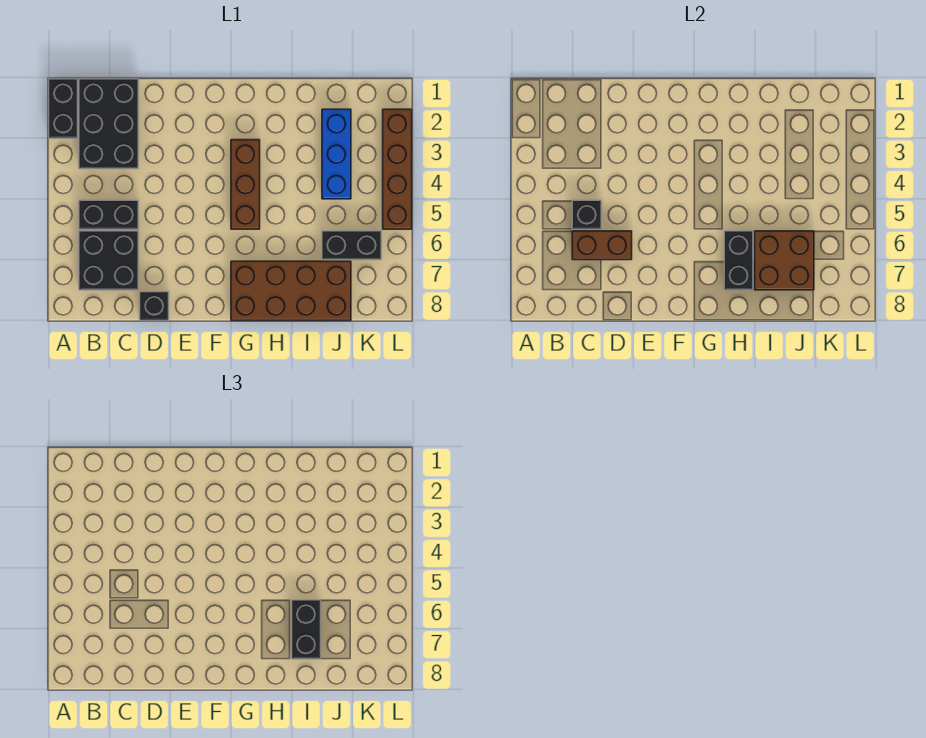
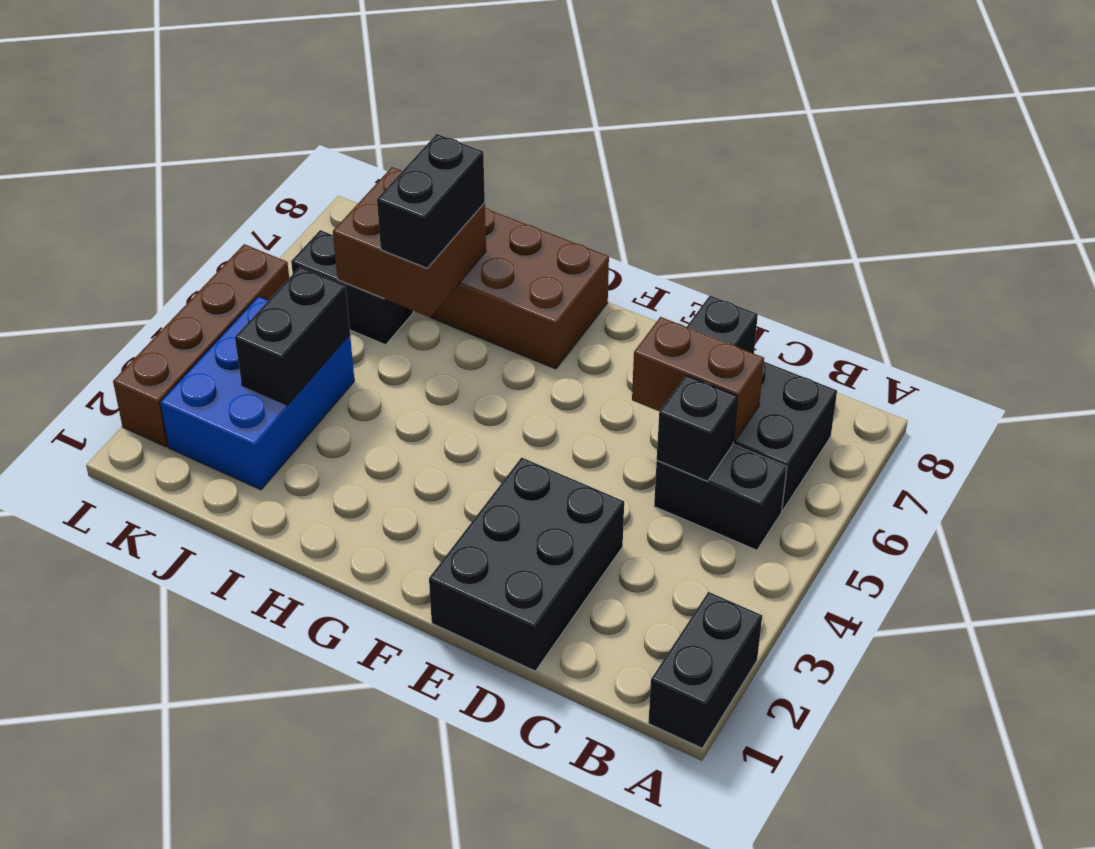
black brick B1:C3 level 1 -> black brick D1:E3 level 1
brown brick G3:G5 level 1 -> none
black brick H6:H7 level 2 -> black brick J3:J4 level 2
blue brick J2:J4 level 1 -> blue brick J2:K4 level 1

